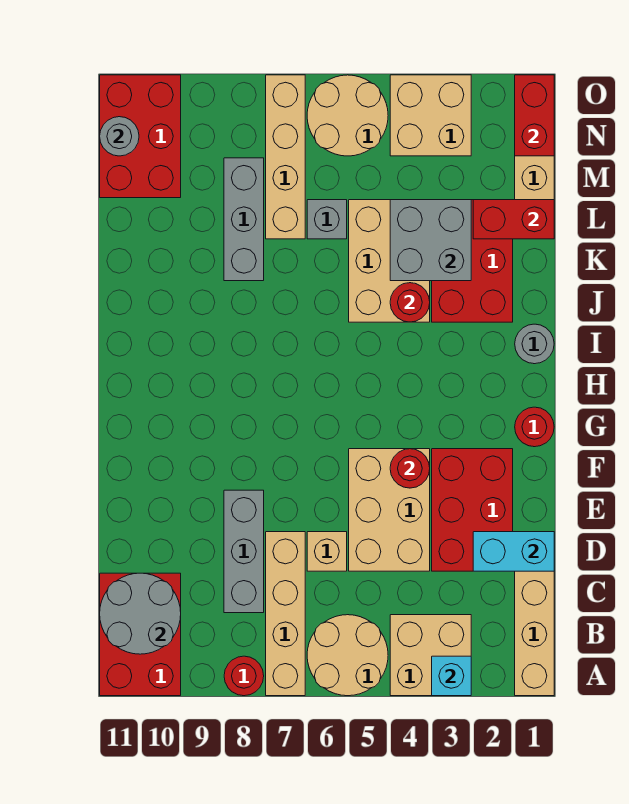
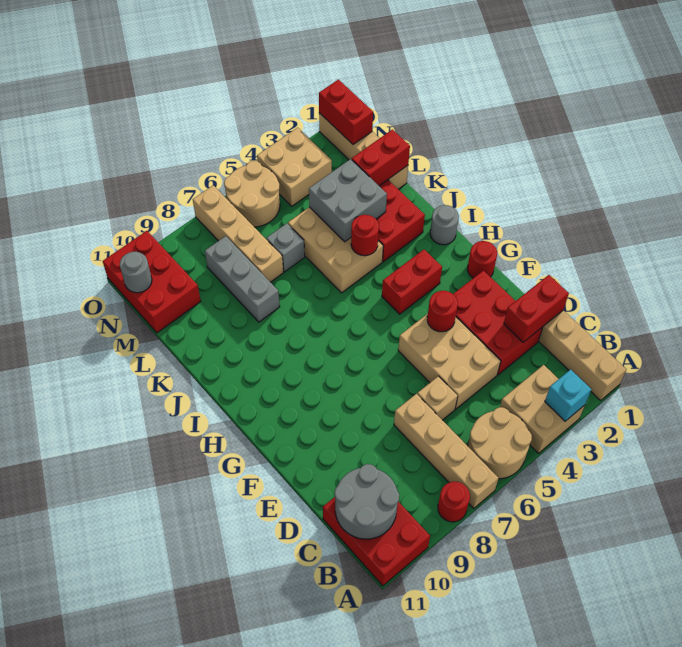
grey brick C8:E8 level 1 -> none
cyan brick D1:D2 level 2 -> red brick D1:D2 level 2
none -> red brick H3:H4 level 1

